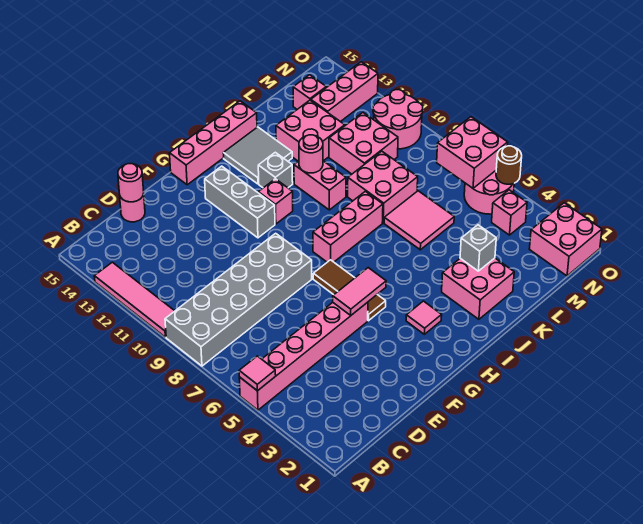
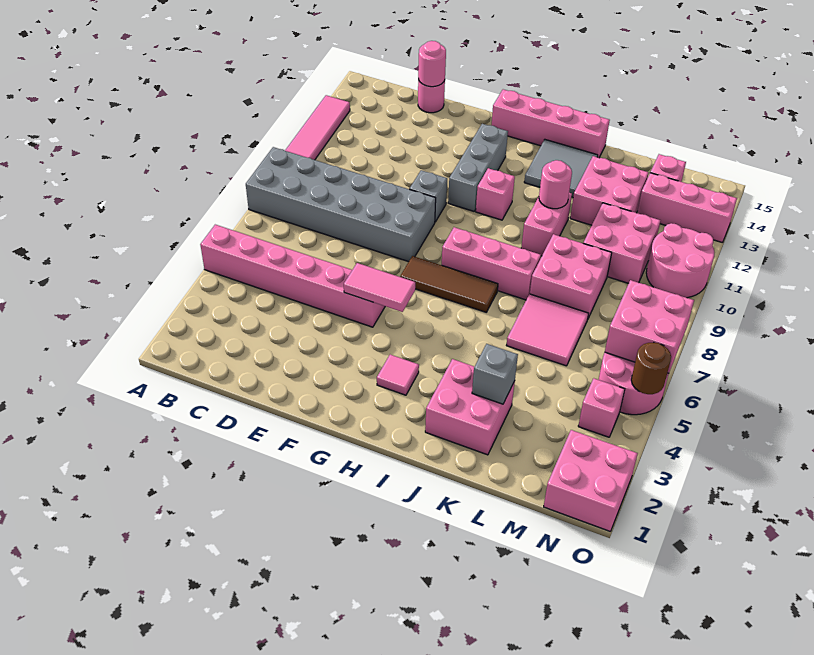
pink tile A5 level 2 -> none
brown tile G5:G7 level 1 -> brown tile G7:I7 level 1
grey brick I12 level 1 -> grey brick F10 level 1

